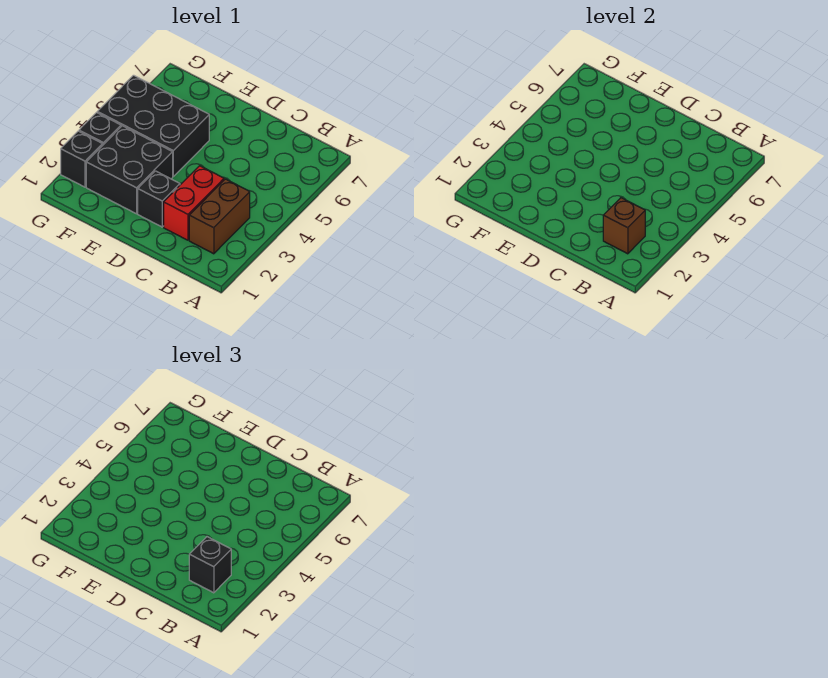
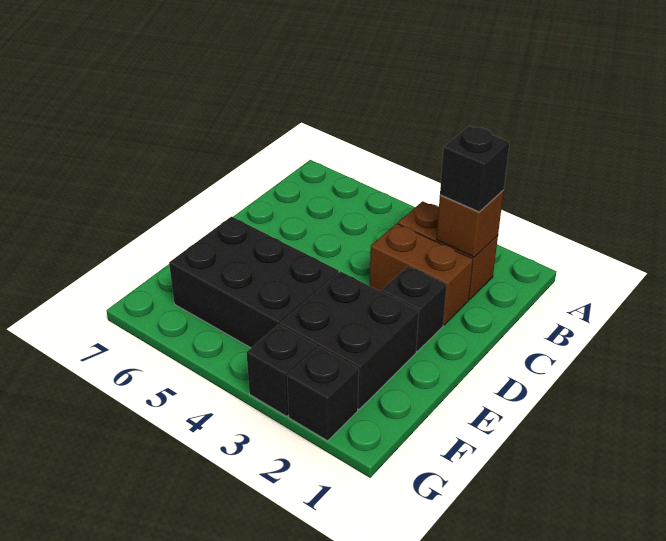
red brick C2:C3 level 1 -> brown brick C2:C3 level 1
black brick E4:G5 level 1 -> black brick E4:F6 level 1

